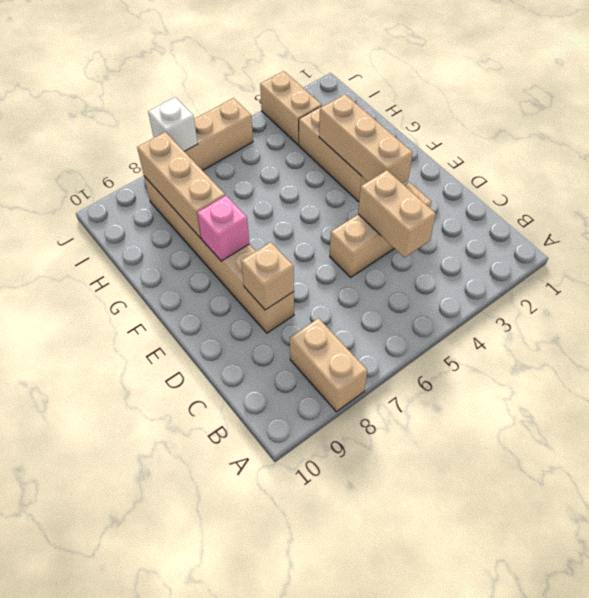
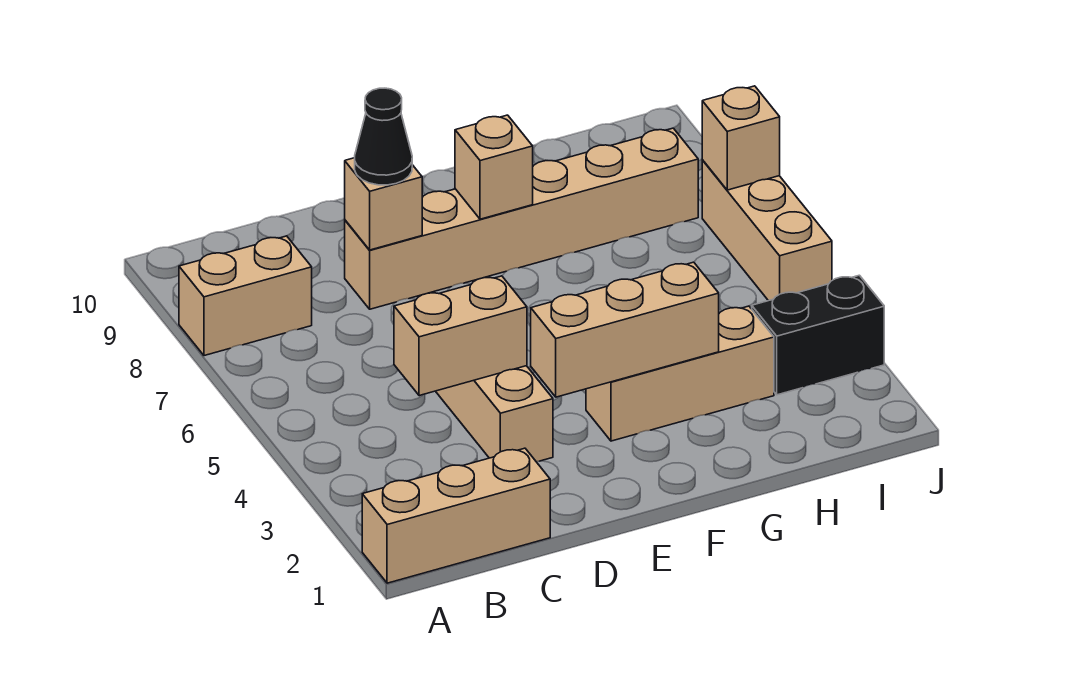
none -> black cone D8 level 3
pink brick F8 level 2 -> tan brick F8 level 2
tan brick G8:I8 level 2 -> tan brick A1:C1 level 1
tan brick I3:J3 level 1 -> black brick I3:J3 level 1
white brick J7 level 2 -> tan brick J7 level 2

